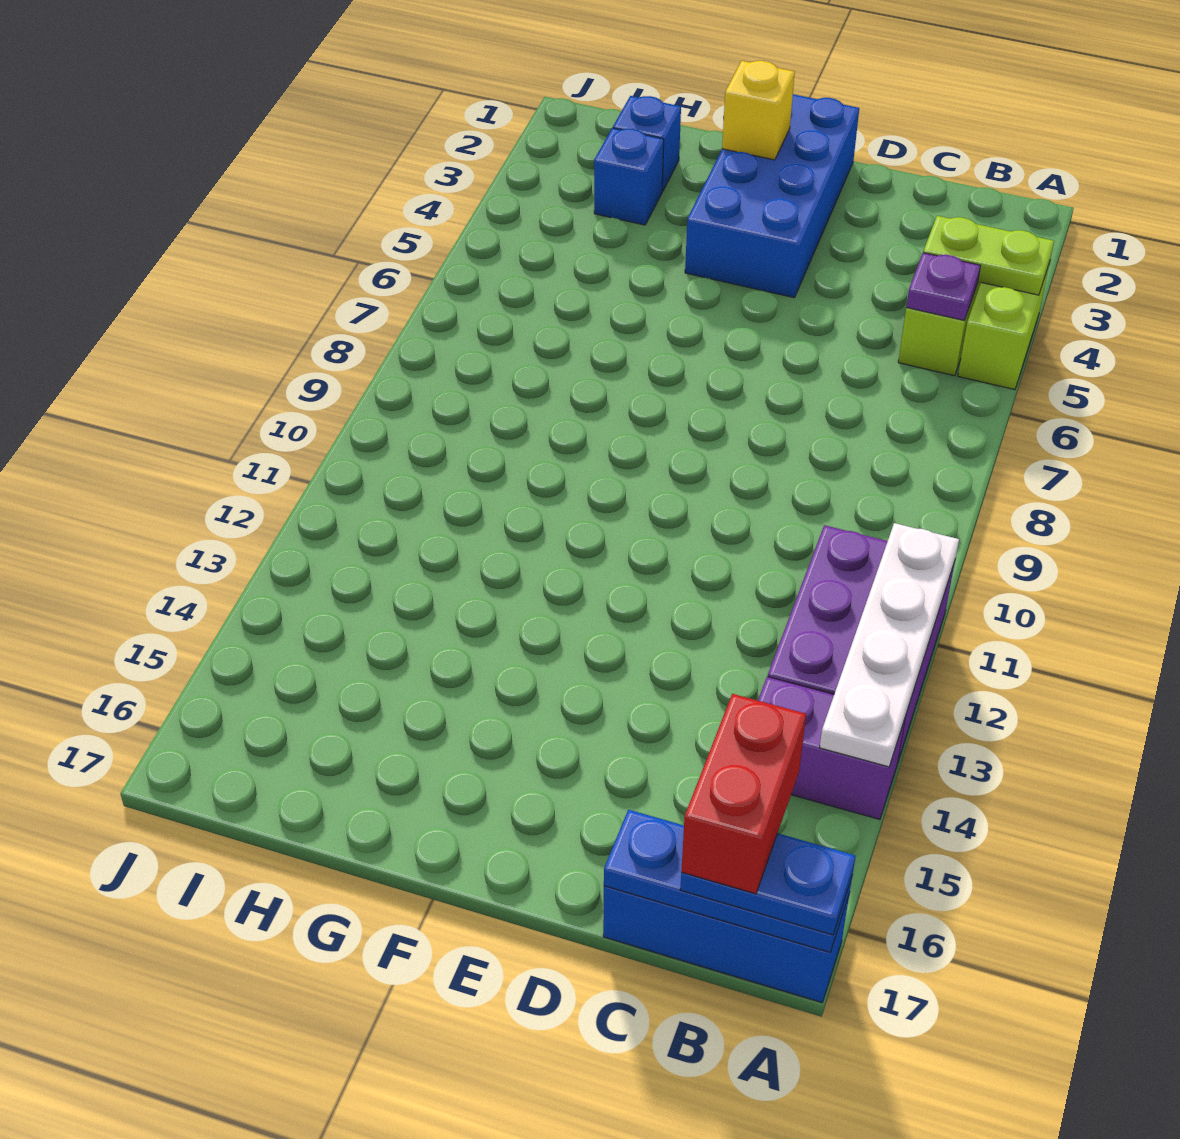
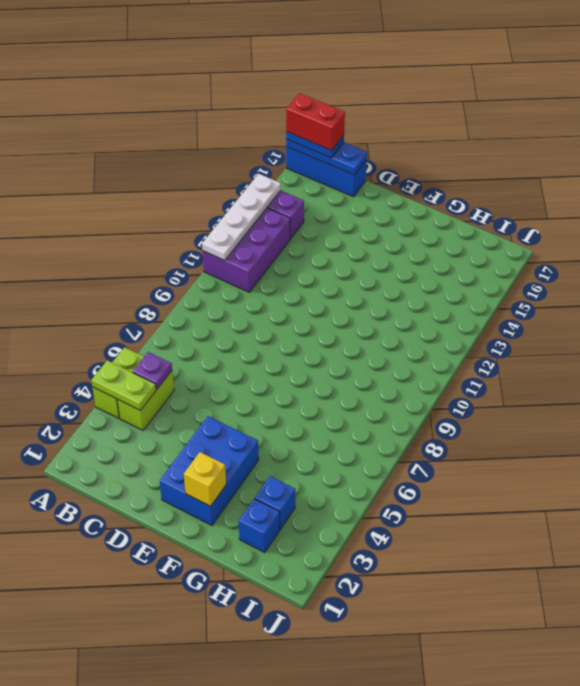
red brick B16:B17 level 4 -> red brick A17:B17 level 4
blue brick E1:F4 level 1 -> blue brick E2:F4 level 1

